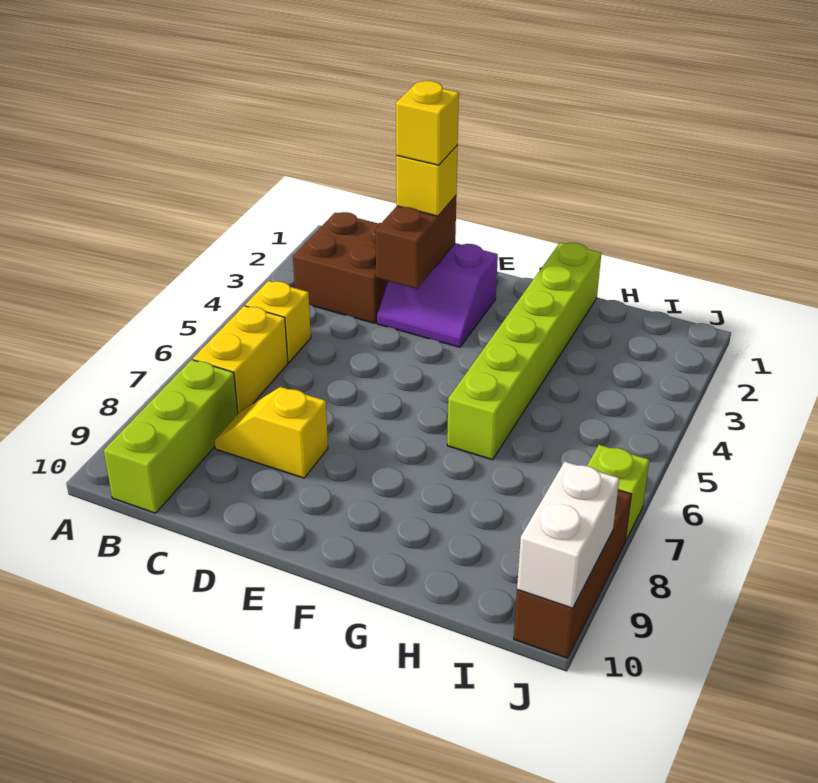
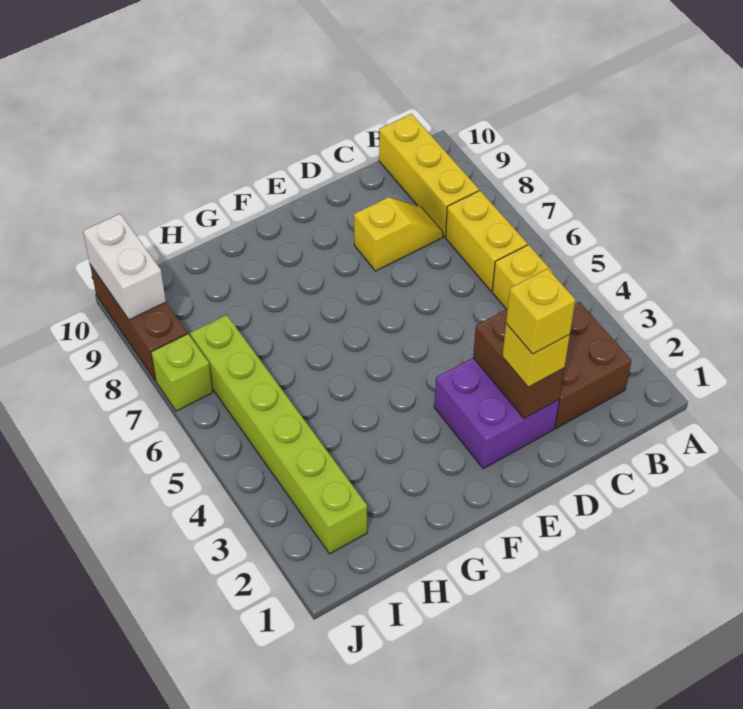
lime brick B8:B10 level 1 -> yellow brick B8:B10 level 1
purple slope D2:E3 level 1 top 2 -> purple brick D2:E3 level 1
lime brick G1:G6 level 1 -> lime brick I2:I7 level 1

